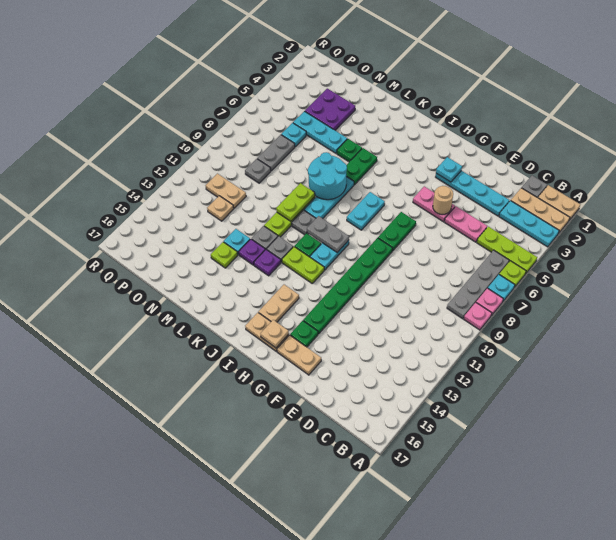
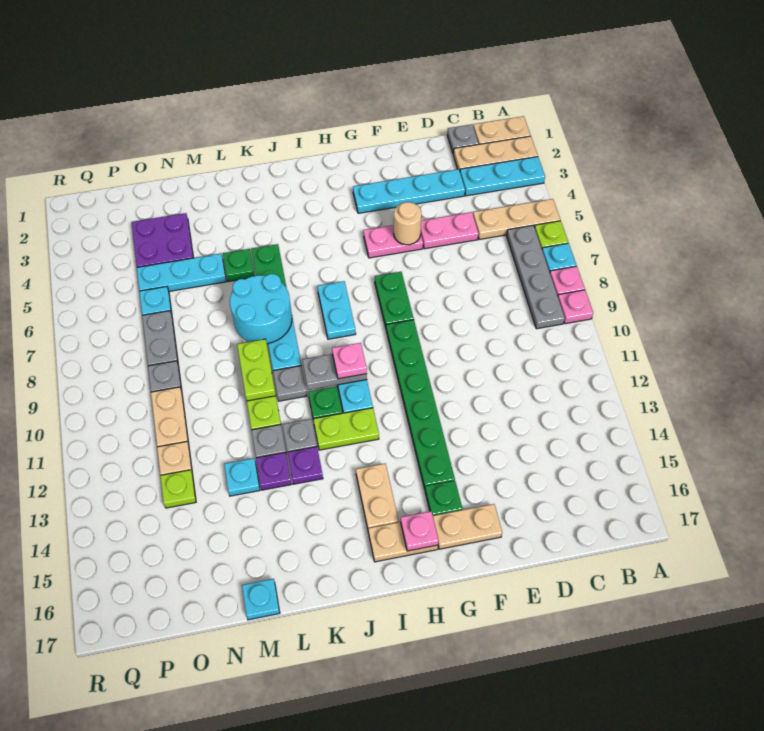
lime plate A5:C5 level 1 -> tan plate A5:C5 level 1
cyan plate G3 level 2 -> cyan plate M17 level 1
tan plate H16 level 2 -> pink plate H16 level 2
none -> pink plate I10 level 3
lime plate M14 level 1 -> lime plate O13 level 1
tan plate O11:P11 level 1 -> tan plate O10:O11 level 1

